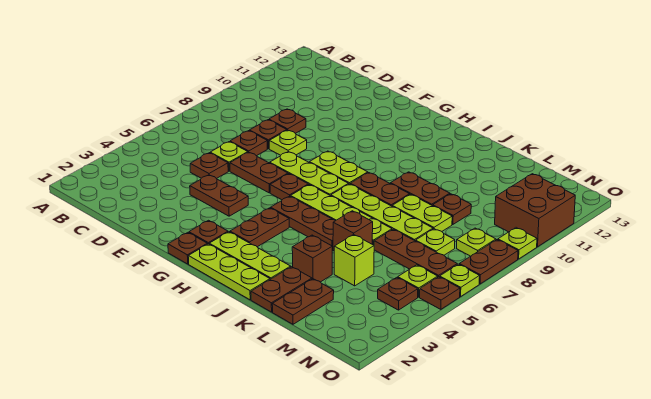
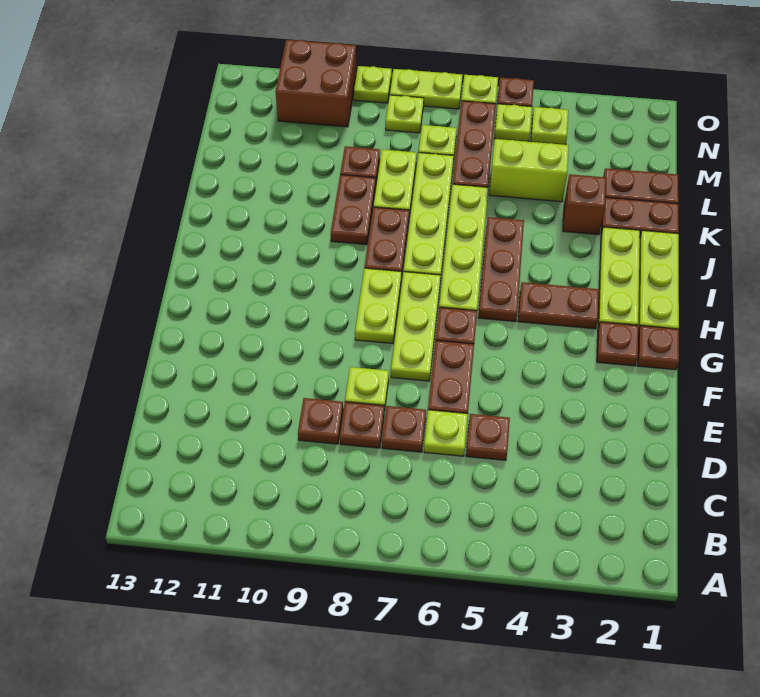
brown plate E4:F4 level 1 -> none
brown brick K5 level 1 -> none
lime brick L4 level 1 -> lime brick L4:L5 level 1
brown plate N4 level 1 -> lime plate N4 level 1
brown plate O7:O8 level 1 -> lime plate O7:O8 level 1

